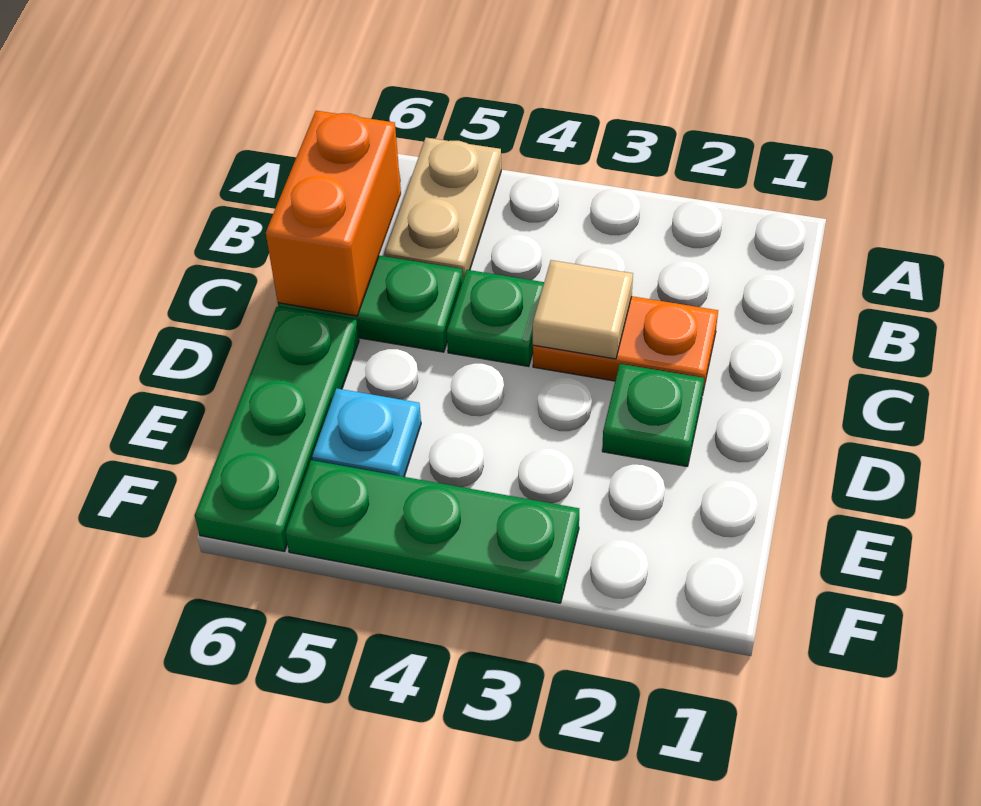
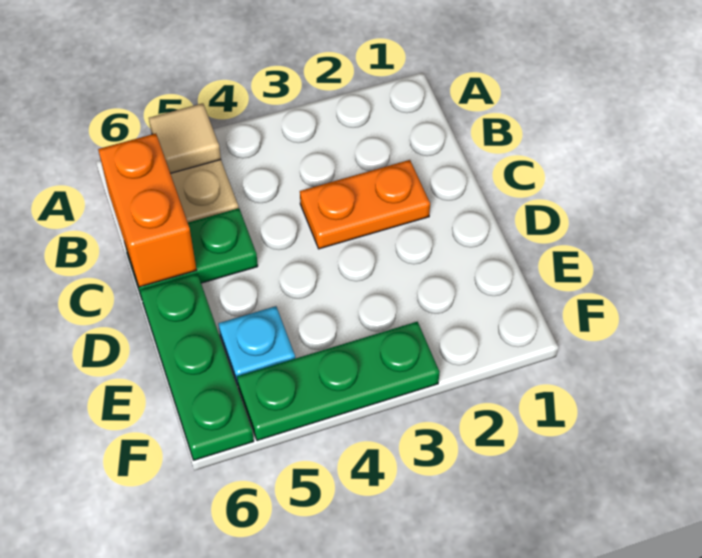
tan tile C3 level 2 -> tan tile A5 level 2
green plate C4 level 1 -> none
green plate D2 level 1 -> none

